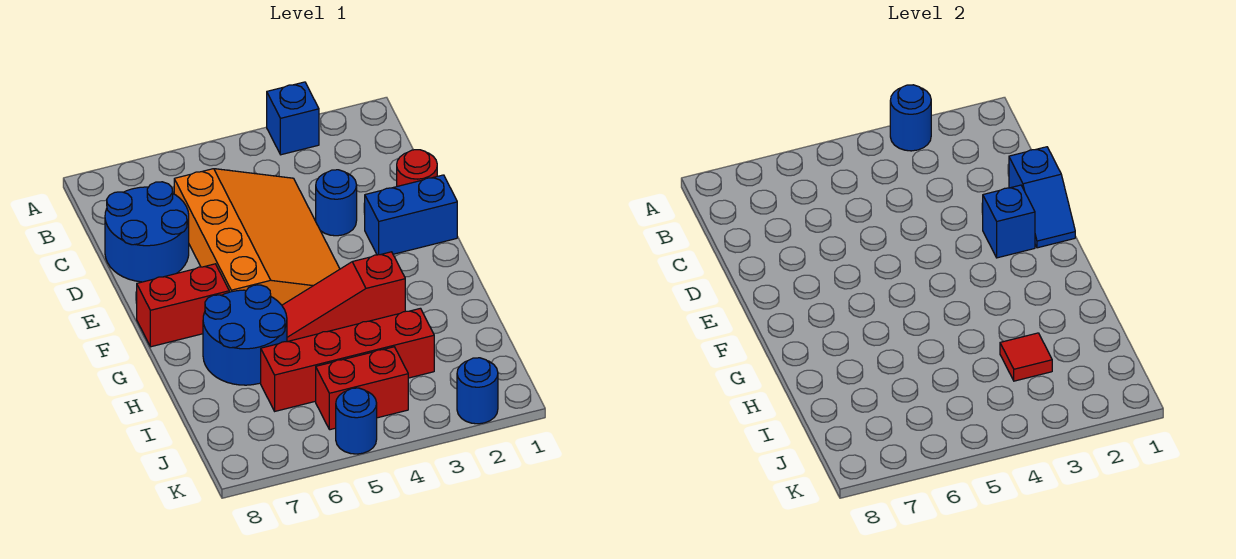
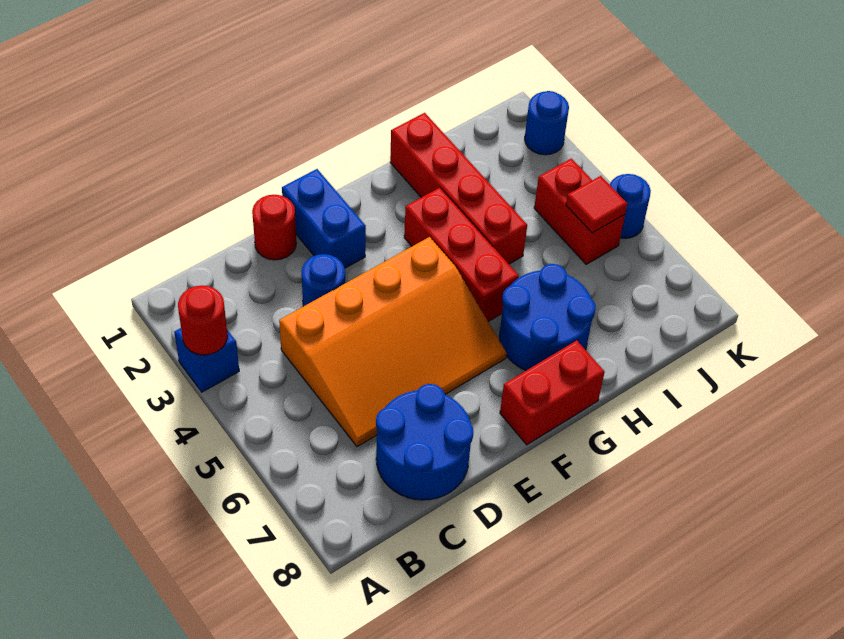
blue round brick A3 level 2 -> red round brick A3 level 2
orange slope C4:F6 level 1 top 6 -> orange slope C4:F6 level 1 top 4
blue slope D1:E1 level 2 top D -> none
blue brick E2 level 2 -> none
red brick F7:F8 level 1 -> red brick F8:G8 level 1
red slope G3:G5 level 1 top 3 -> red brick G3:G5 level 1
red brick I3:I6 level 1 -> red brick H1:H4 level 1
red tile I3 level 2 -> red tile J5 level 2

